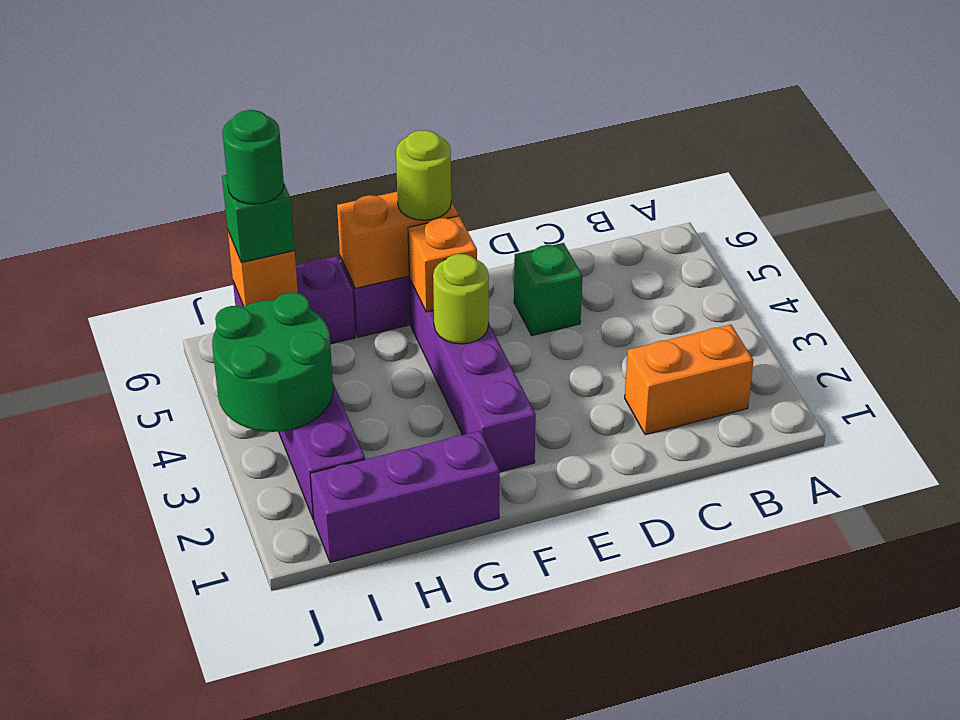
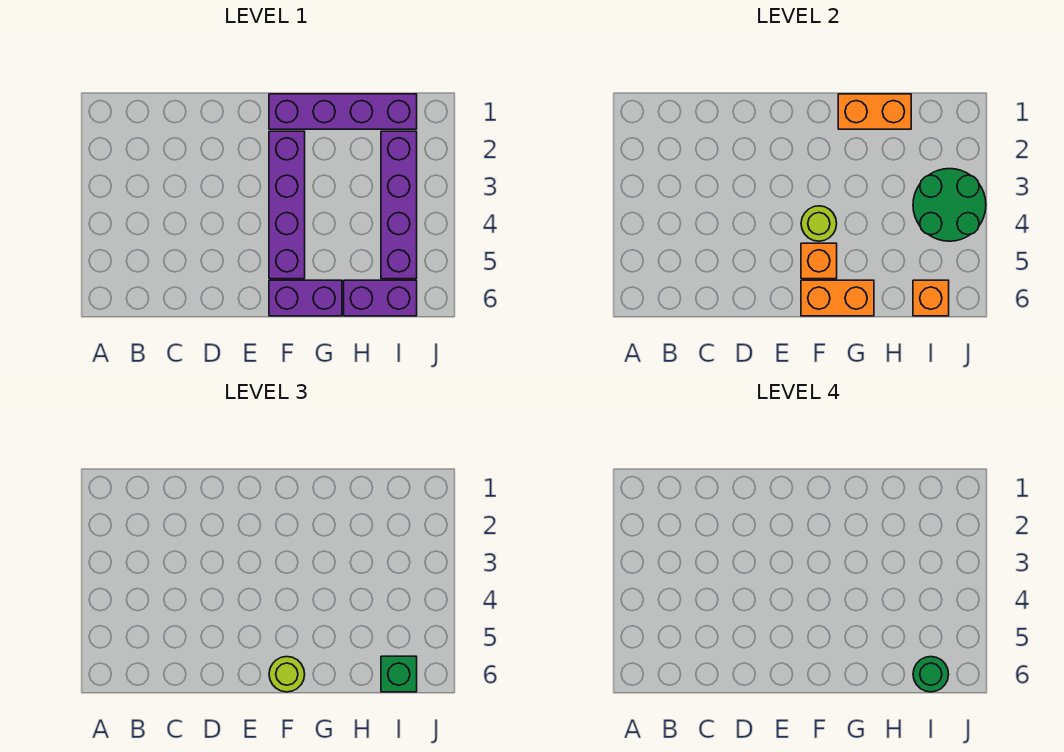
orange brick B2:C2 level 1 -> orange brick G1:H1 level 2
green brick D5 level 1 -> none
purple brick G1:I1 level 1 -> purple brick F1:I1 level 1

